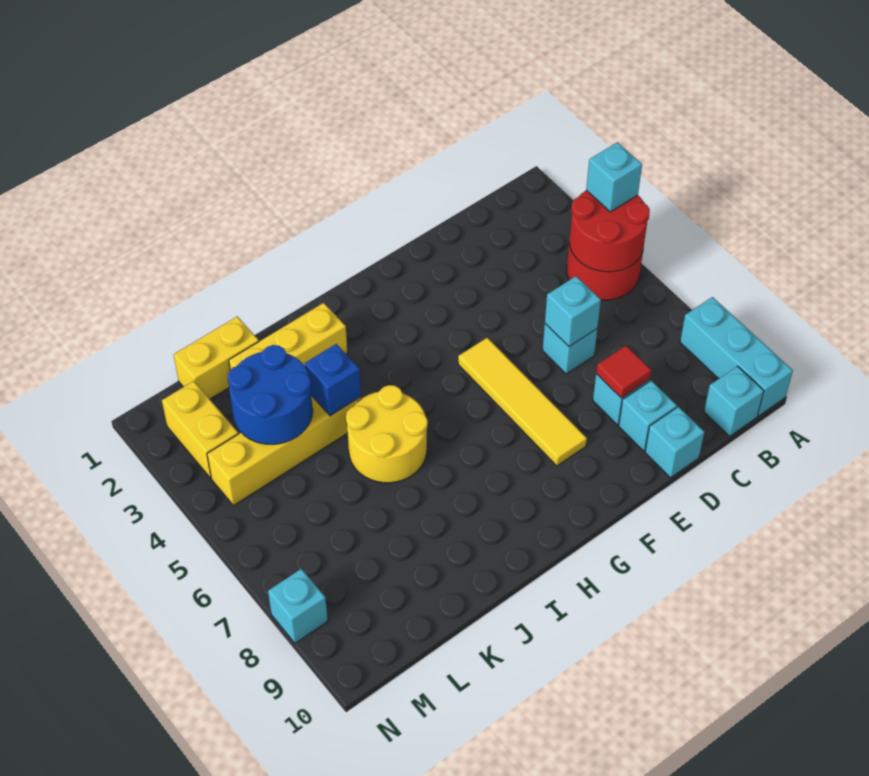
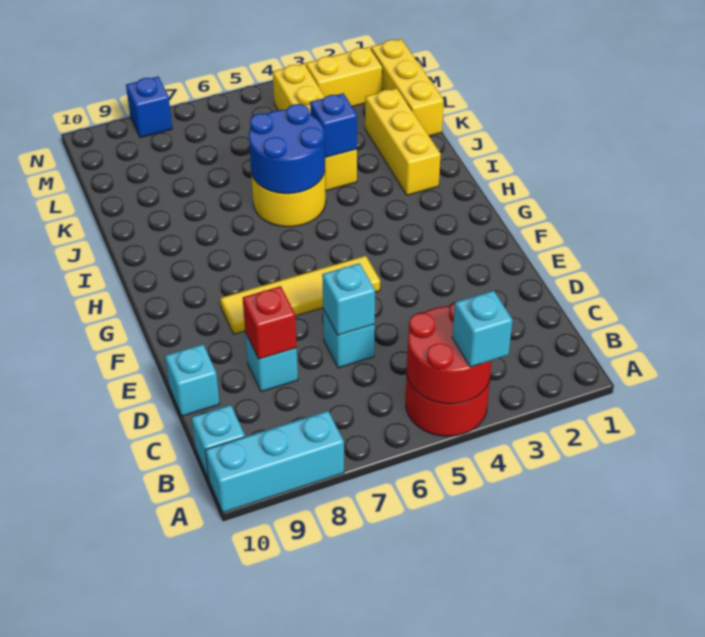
red tile D8 level 2 -> red brick D8 level 2
cyan brick D9 level 1 -> none
yellow brick K1:L1 level 1 -> yellow brick K1:M1 level 1
blue round brick K3:L4 level 2 -> blue round brick I5:J6 level 2
cyan brick N8 level 1 -> blue brick N8 level 1

